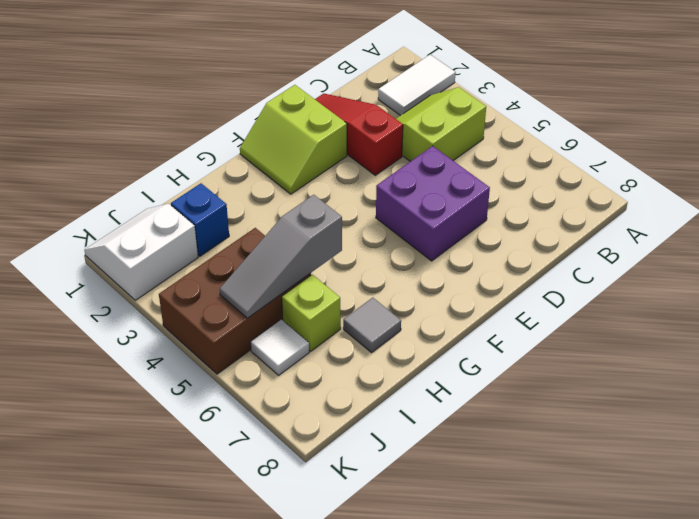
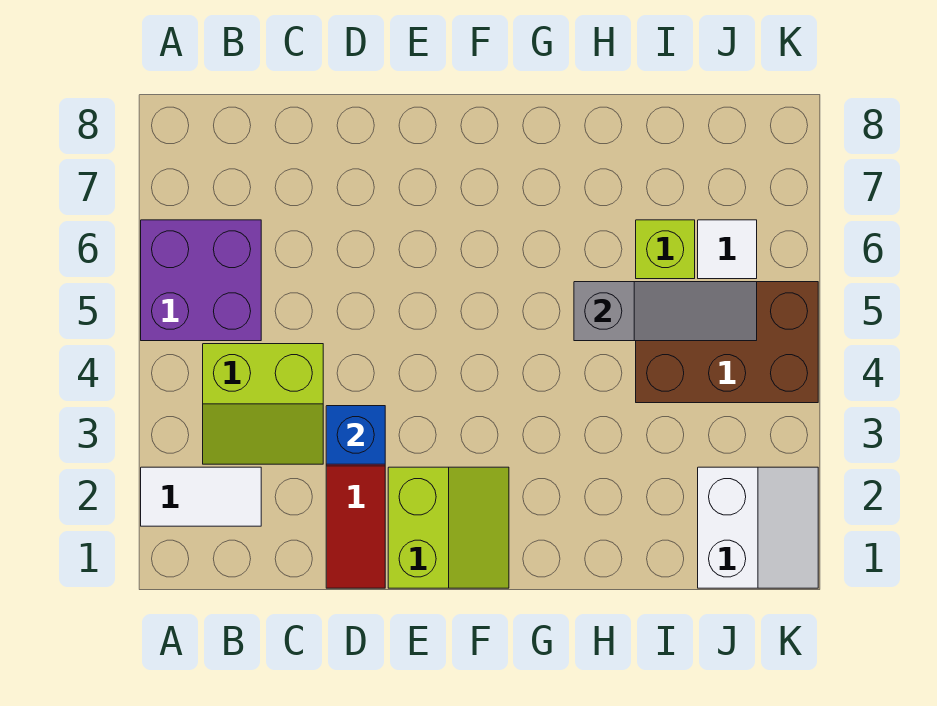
purple brick D5:E6 level 1 -> purple brick A5:B6 level 1
grey tile H7 level 1 -> none
blue brick I2 level 1 -> blue brick D3 level 2
white slope J1:K2 level 1 top 2 -> white slope J1:K2 level 1 top J

